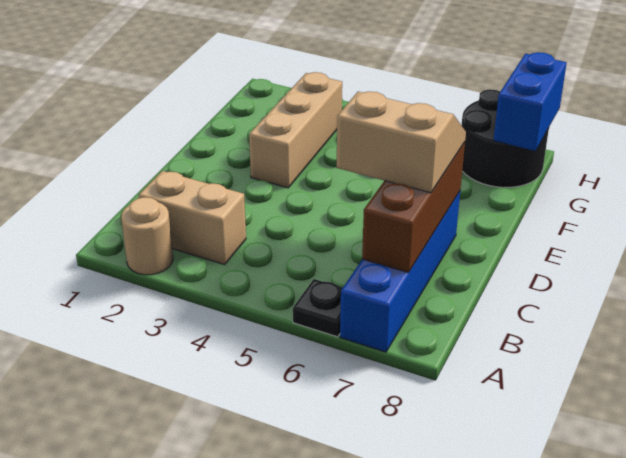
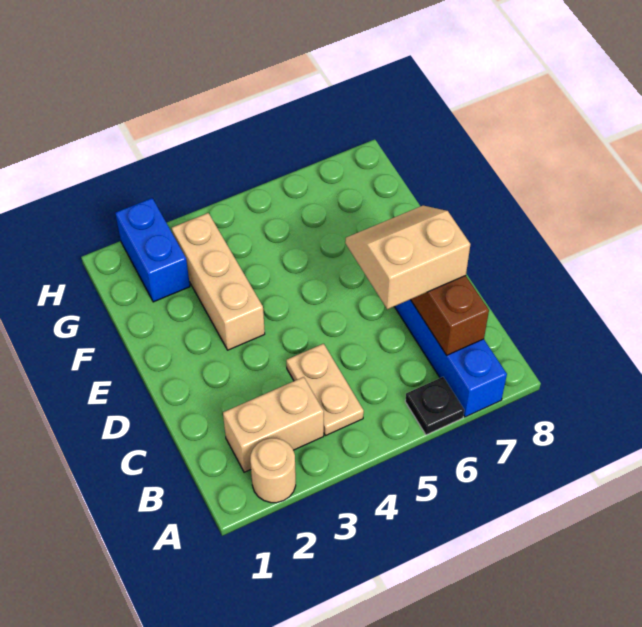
none -> tan plate B4:C4 level 1
black round brick G7:H8 level 1 -> none
blue brick G8:H8 level 2 -> blue brick G2:H2 level 1

